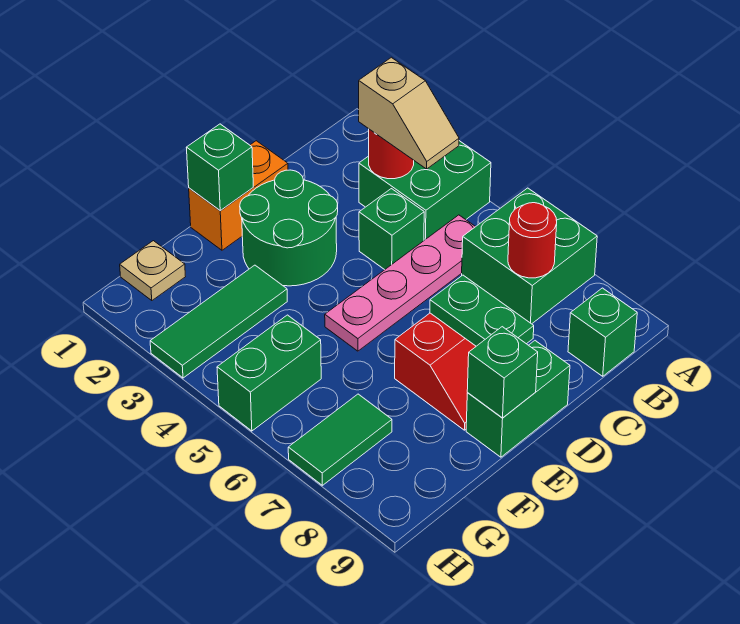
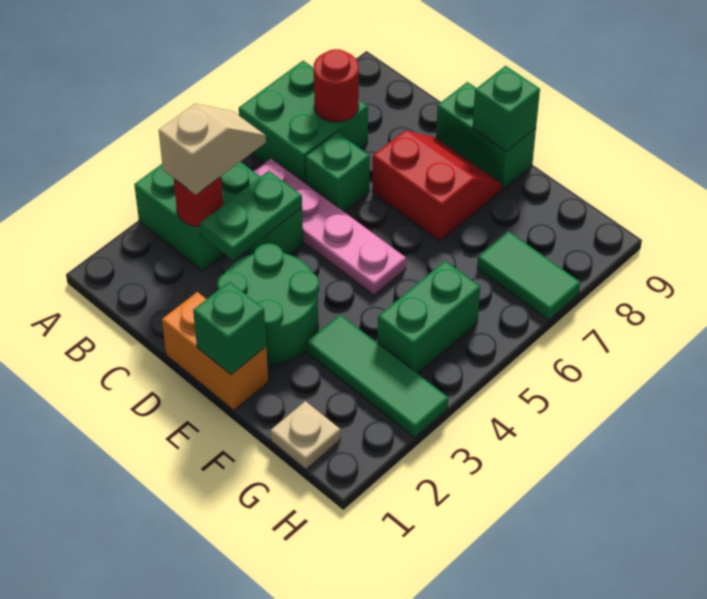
green brick B9 level 1 -> green brick C6 level 1
green plate D7:D8 level 2 -> green plate C3:C4 level 2
green brick G5:H5 level 1 -> green brick G4:G5 level 1

